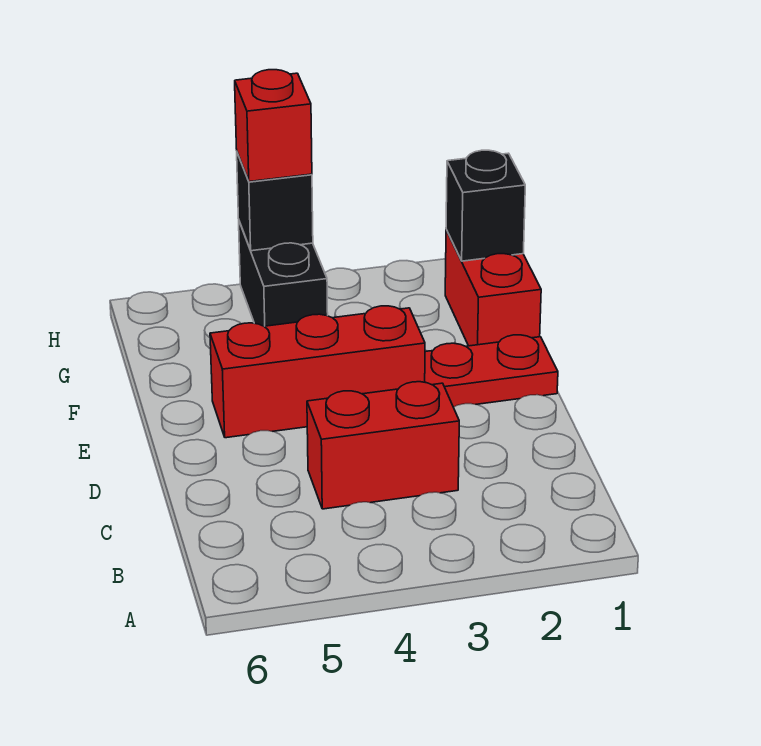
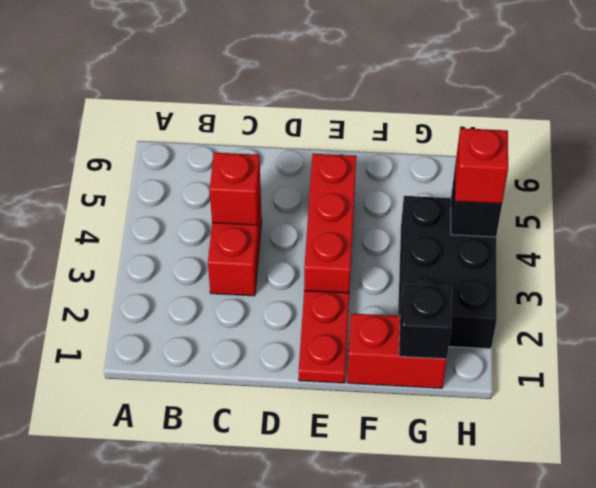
none -> red brick C4 level 2
black brick G4:H4 level 1 -> black brick G2:H4 level 1

